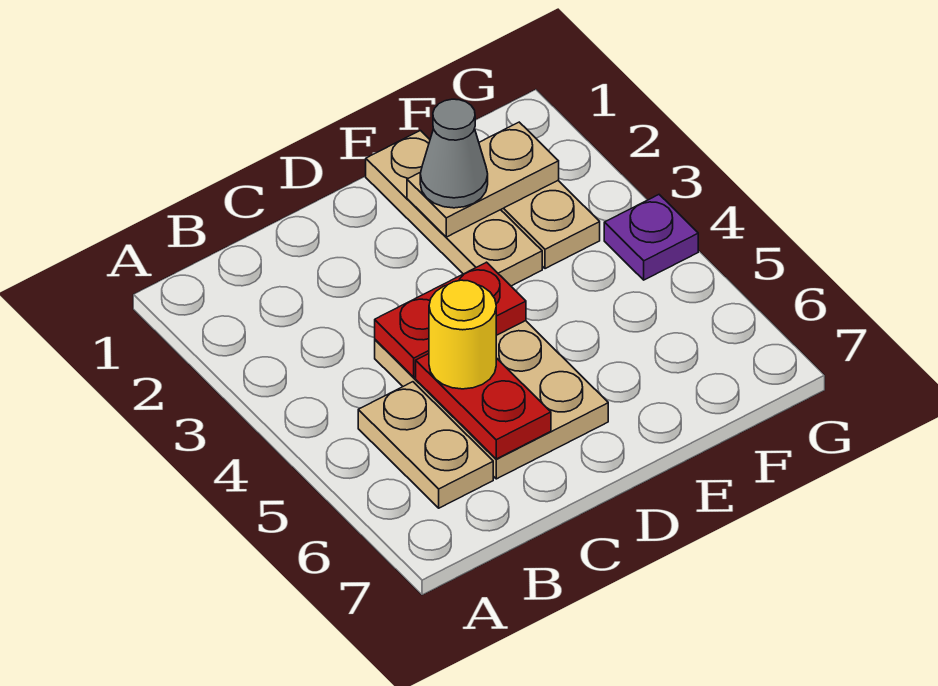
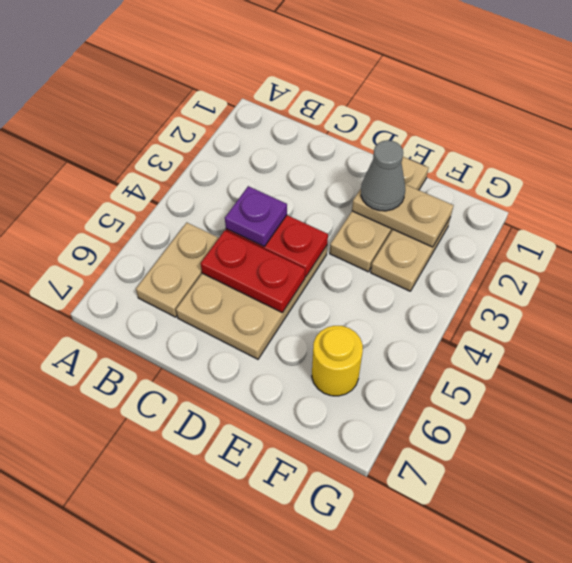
red plate C5:C6 level 2 -> red plate C5:D5 level 2
yellow round brick C5 level 3 -> yellow round brick F6 level 1
purple plate G4 level 1 -> purple plate C4 level 3

